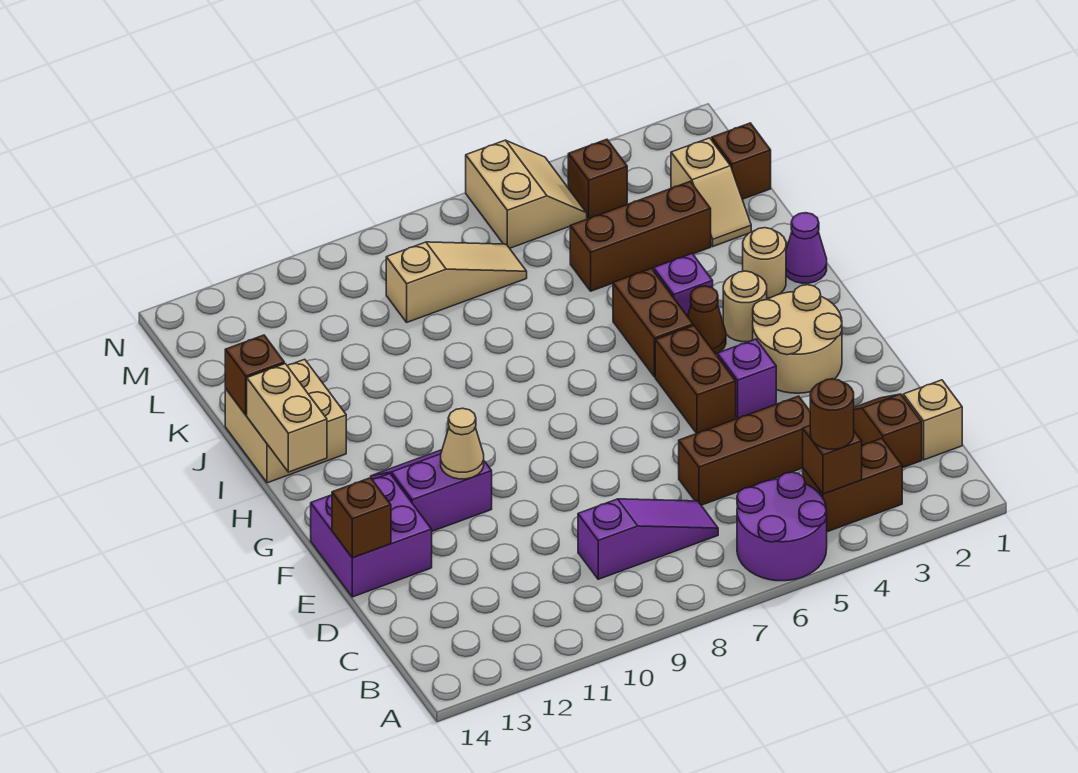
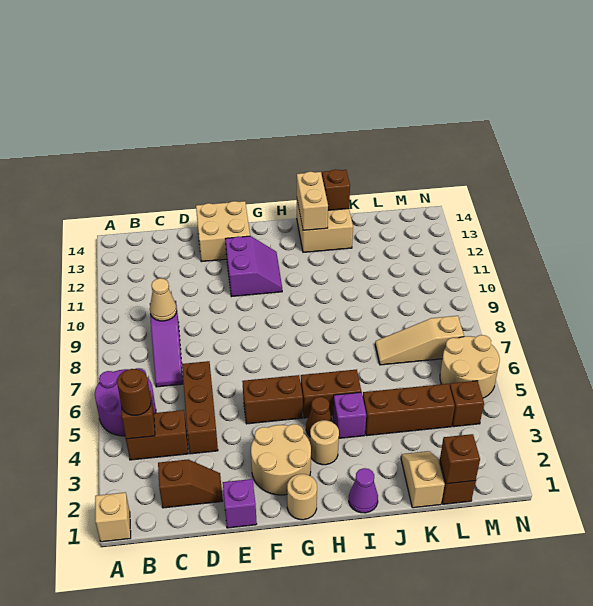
brown brick B3:B4 level 1 -> brown brick B4:C4 level 1
tan brick C1 level 1 -> tan brick A1 level 1
purple brick E13:F14 level 1 -> tan brick E13:F14 level 1
brown brick E14 level 2 -> brown brick L1 level 2
purple brick F4 level 1 -> purple brick E1 level 1
tan cone F11 level 2 -> tan cone C9 level 2
tan brick H14:I14 level 2 -> tan brick I13:I14 level 2
tan round brick I2 level 1 -> tan round brick G1 level 1
tan slope K2:L2 level 1 top L -> tan slope K1:K2 level 1 top 1
brown brick K3:K5 level 1 -> brown brick J4:L4 level 1
tan slope L7:L9 level 1 top 9 -> tan slope K7:M7 level 1 top M
tan slope M5:N6 level 1 top 6 -> tan round brick M5:N6 level 1

